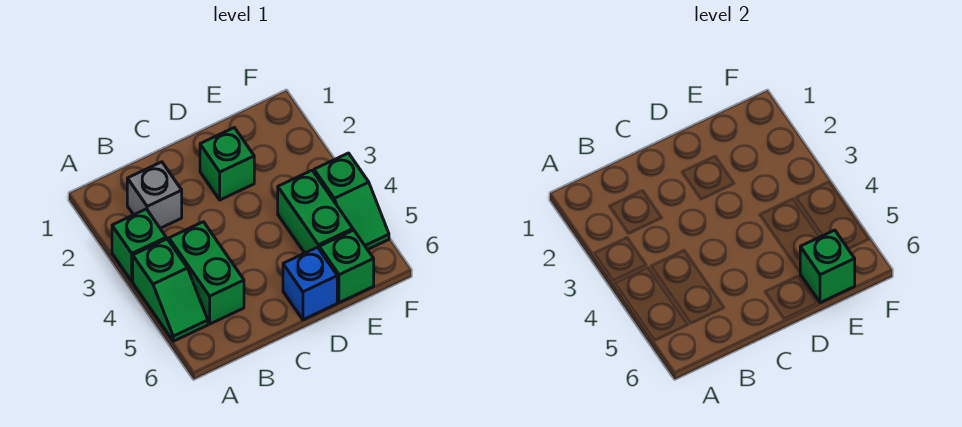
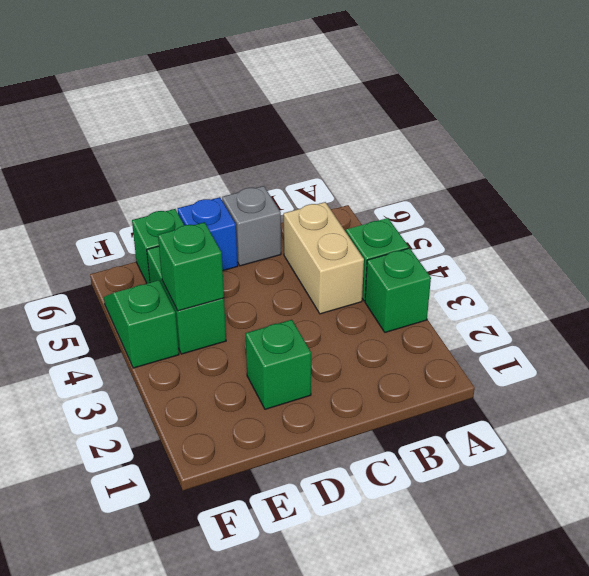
grey brick B2 level 1 -> grey brick C6 level 1
green brick B4:B5 level 1 -> tan brick B4:B5 level 1
green brick E6 level 2 -> green brick E4 level 2

